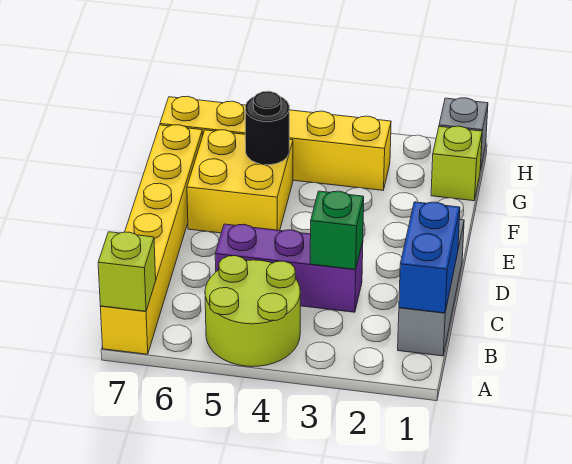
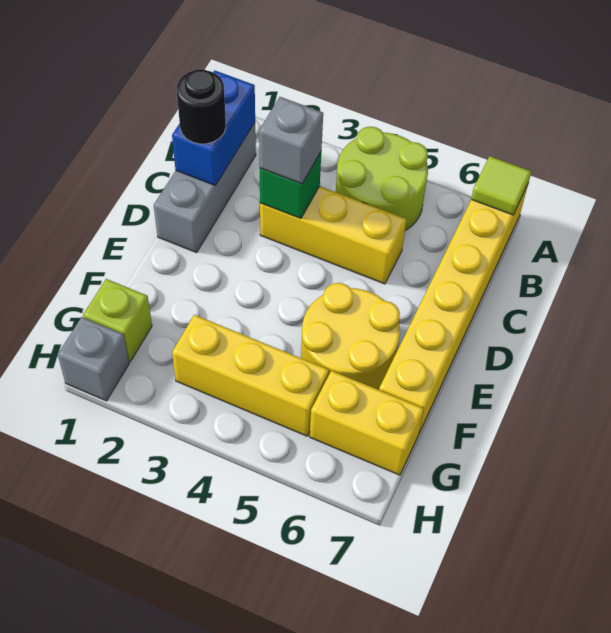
lime brick A7 level 2 -> lime tile A7 level 2
purple brick C3:C5 level 1 -> yellow brick C3:C5 level 1
none -> grey brick C3 level 3
yellow brick E5:F6 level 1 -> yellow round brick E5:F6 level 1
black round brick F5 level 2 -> black round brick C1 level 3

